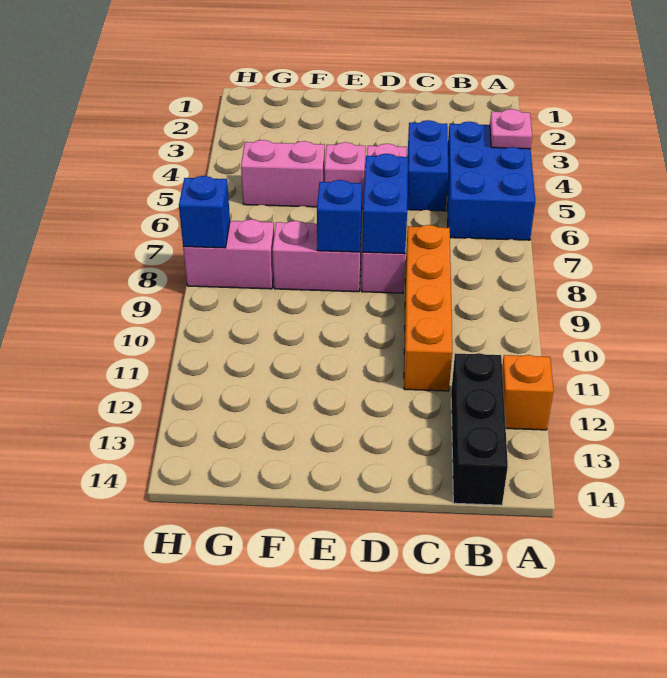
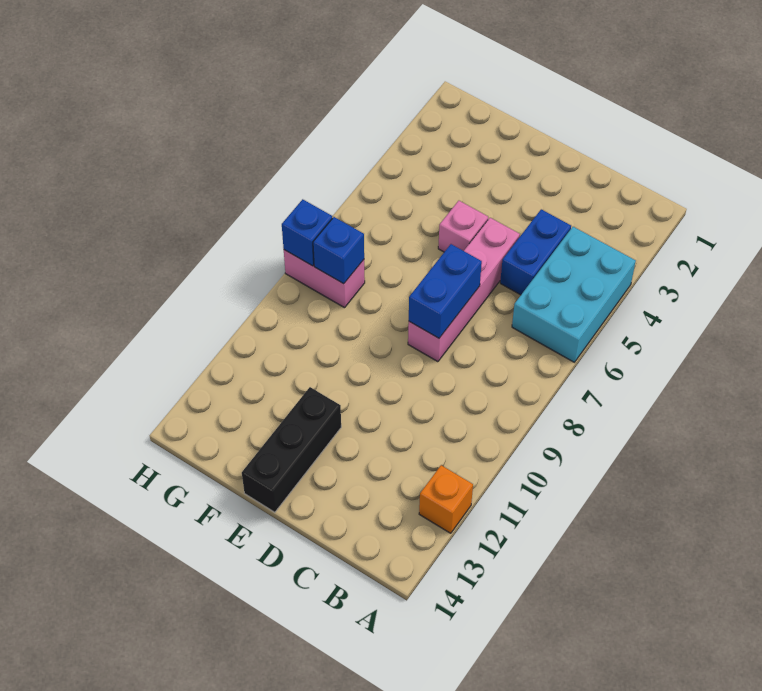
blue brick A4:B6 level 1 -> cyan brick A4:B6 level 1
pink plate A4 level 2 -> none
black brick B12:B14 level 1 -> black brick E12:E14 level 1
orange brick C8:C11 level 1 -> none
pink brick E8:F8 level 1 -> none
blue brick E8 level 2 -> blue brick G8 level 2
pink brick F5:G5 level 1 -> none

